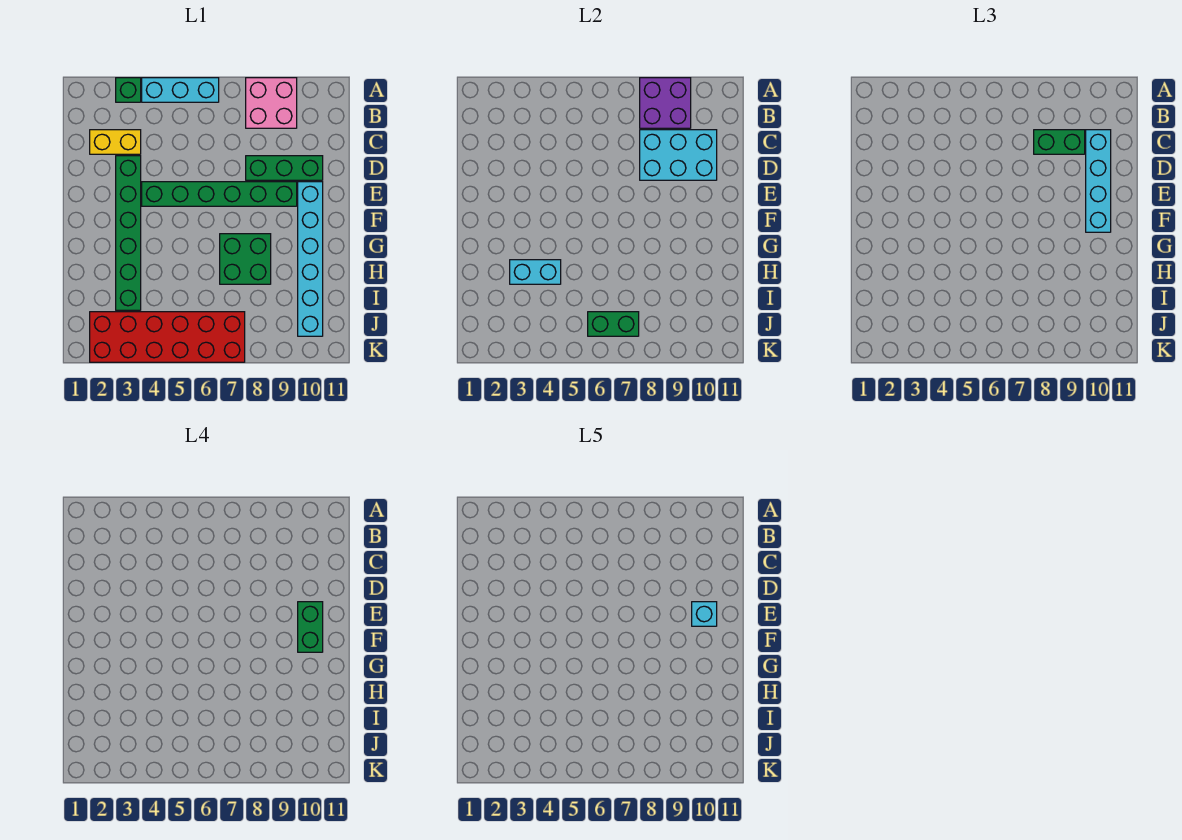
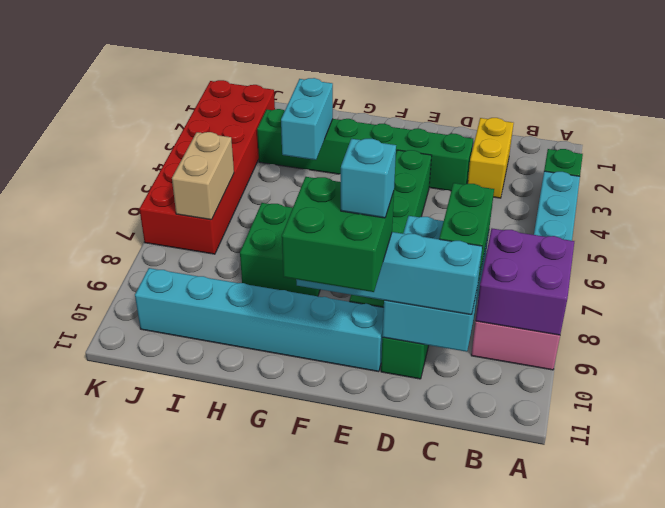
green brick E10:F10 level 4 -> green brick E10:F11 level 4
green brick J6:J7 level 2 -> tan brick J6:J7 level 2

